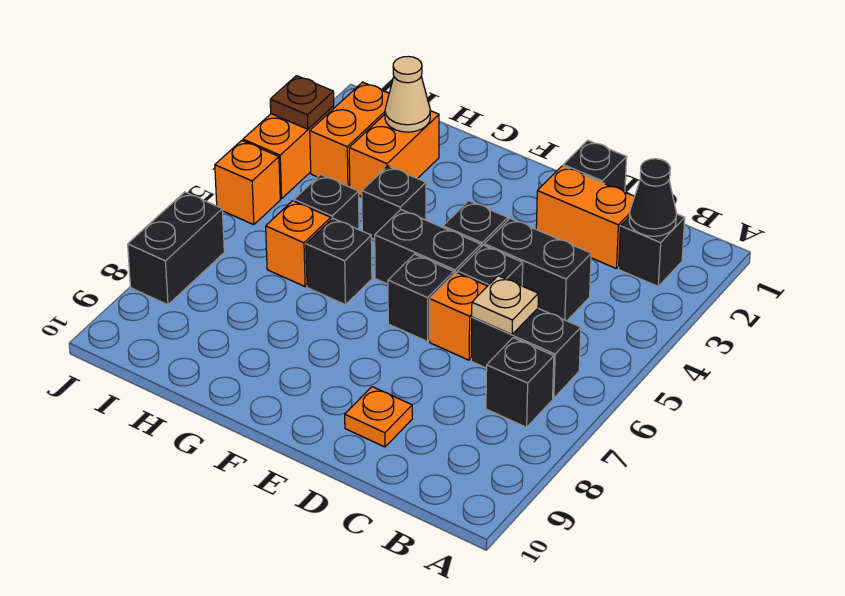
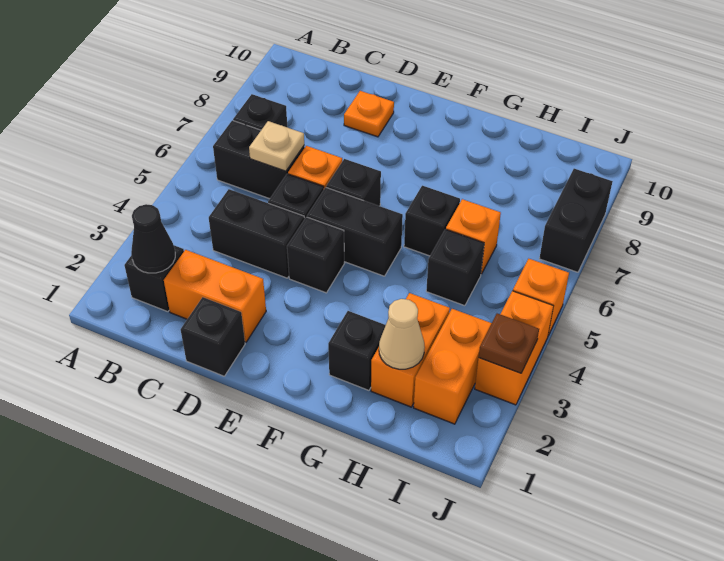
black brick G4 level 1 -> black brick G2 level 1

